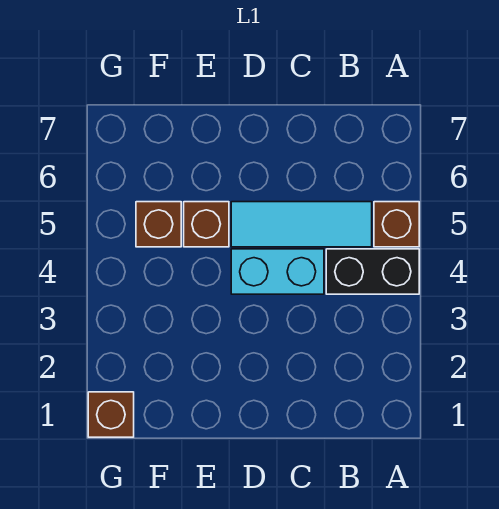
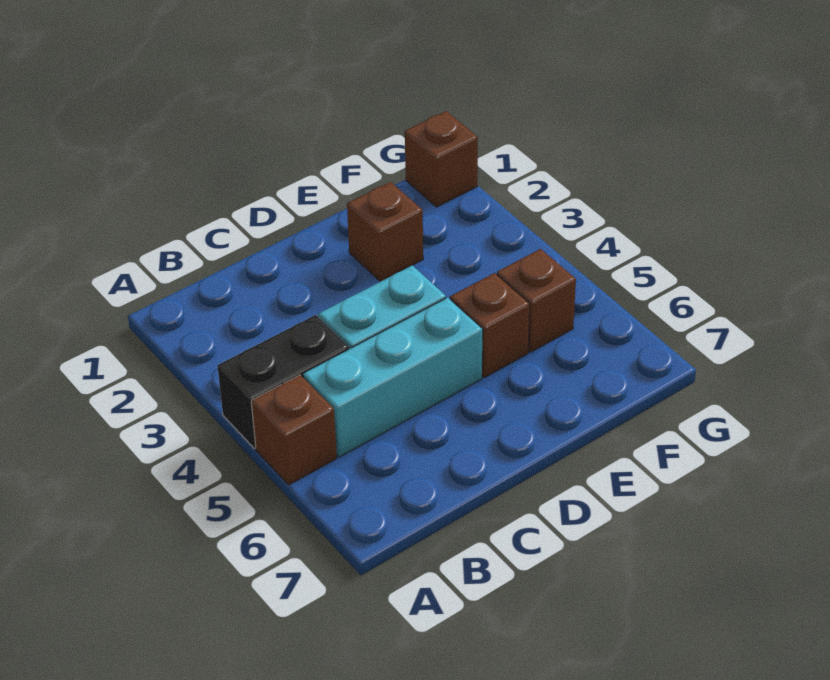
cyan tile B5:D5 level 1 -> cyan brick B5:D5 level 1
none -> brown brick E2 level 1

